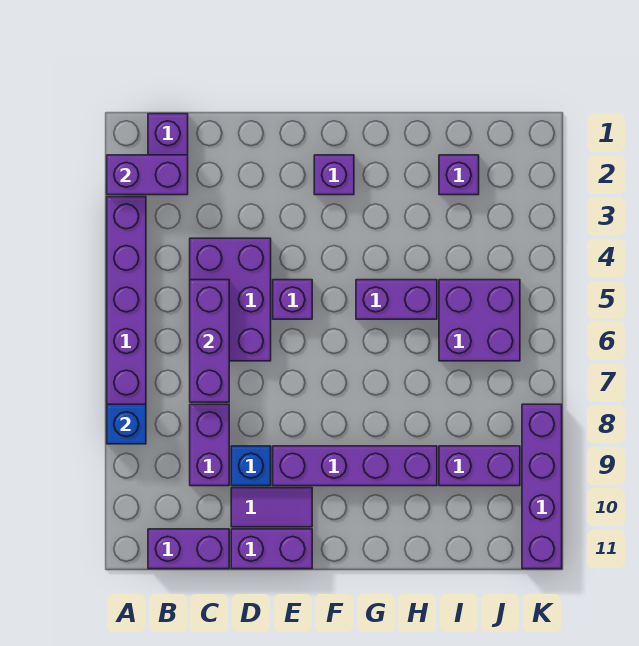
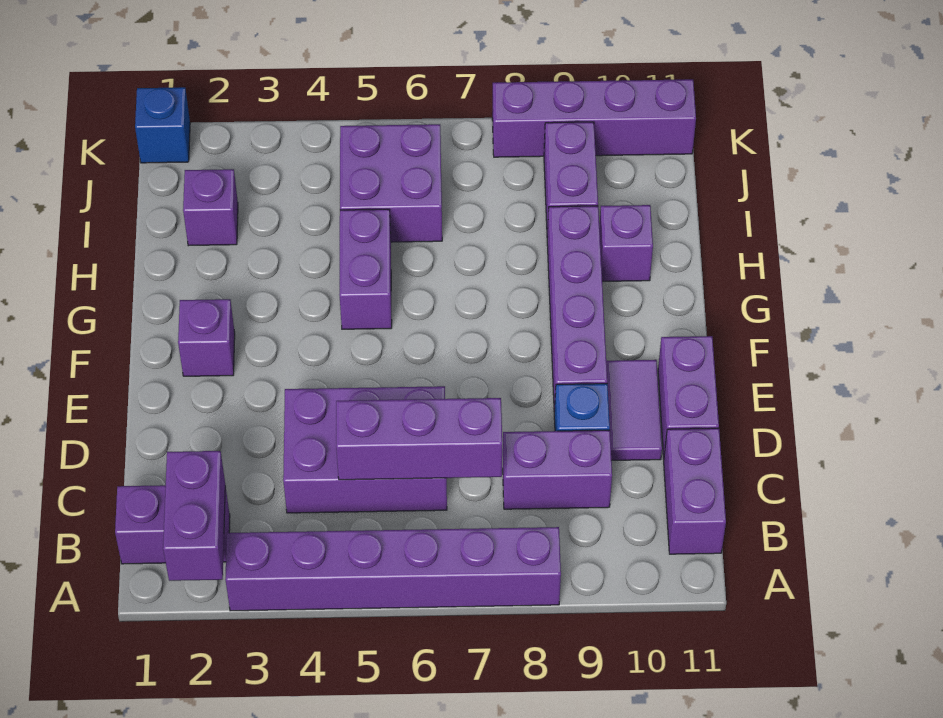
blue brick A8 level 2 -> blue brick K1 level 1
purple brick E5 level 1 -> purple brick H10 level 1

